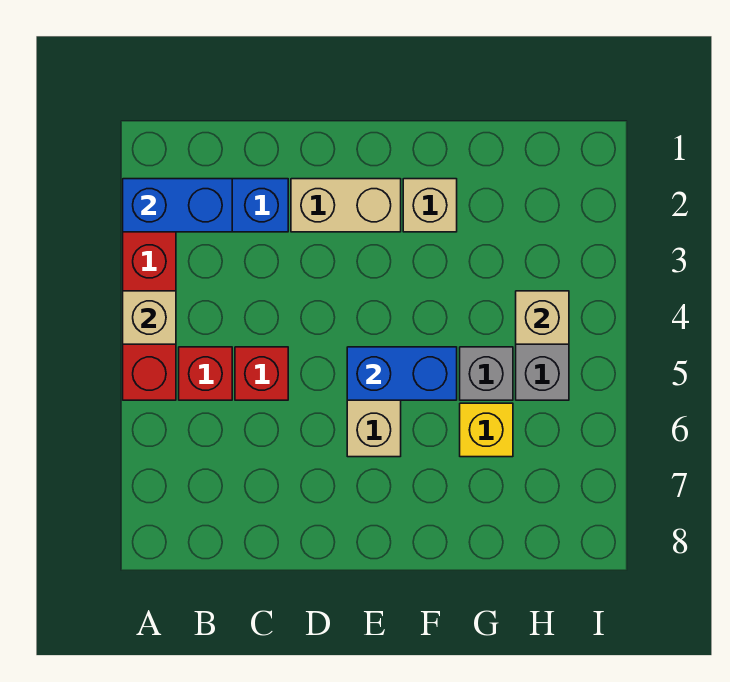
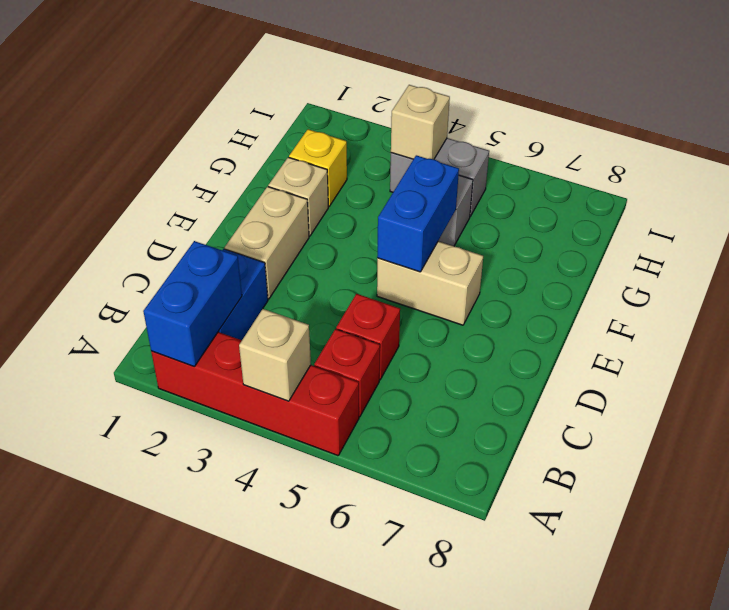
yellow brick G6 level 1 -> yellow brick G2 level 1

